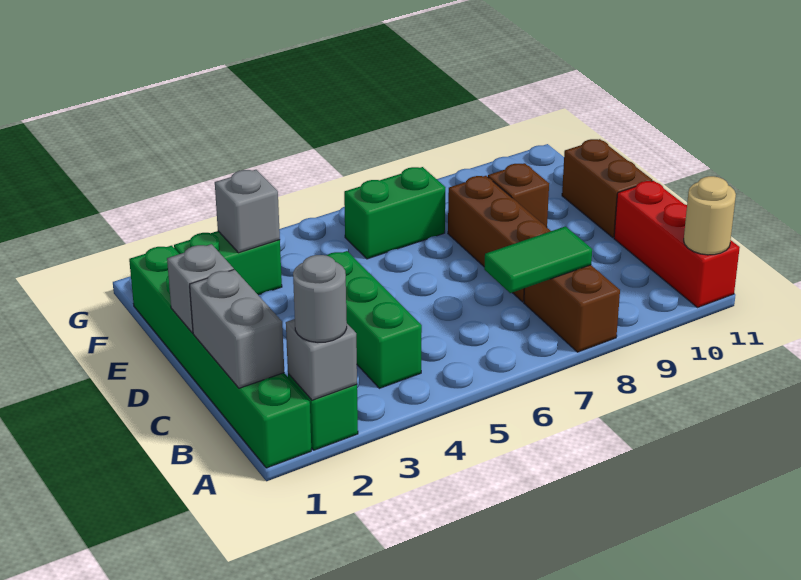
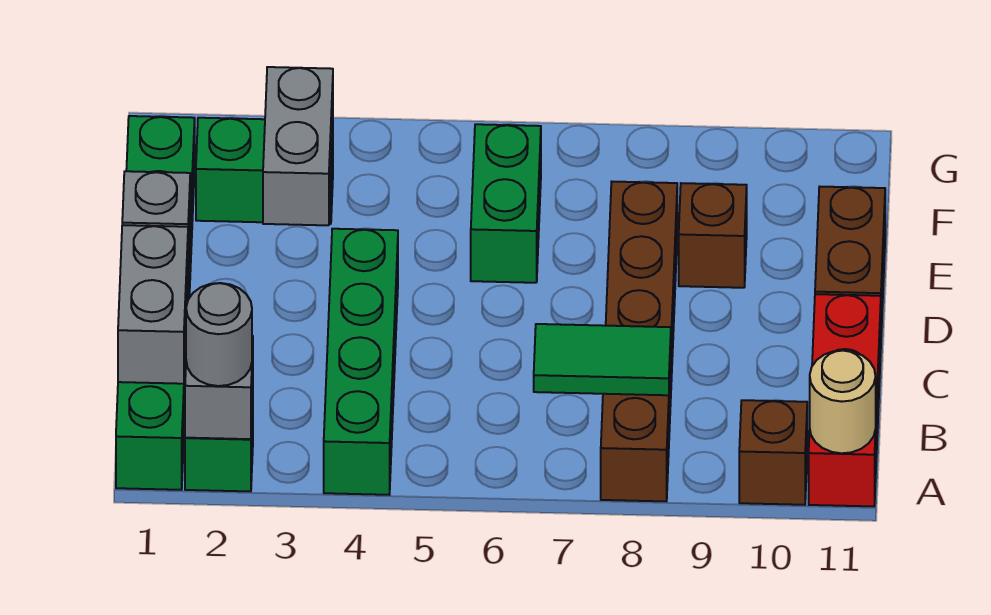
none -> brown brick A10 level 1
green brick B4:D4 level 1 -> green brick A4:D4 level 1
grey brick F3 level 2 -> grey brick E3:F3 level 2
green brick F6:F7 level 1 -> green brick E6:F6 level 1

